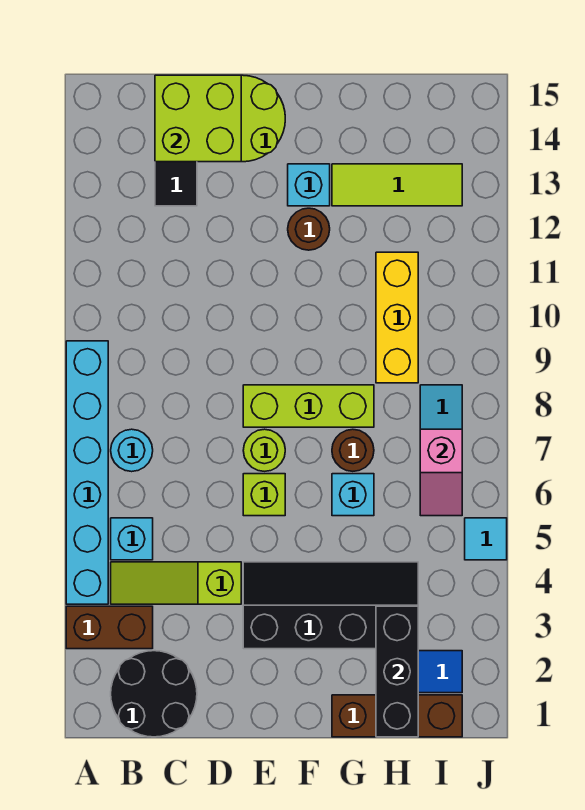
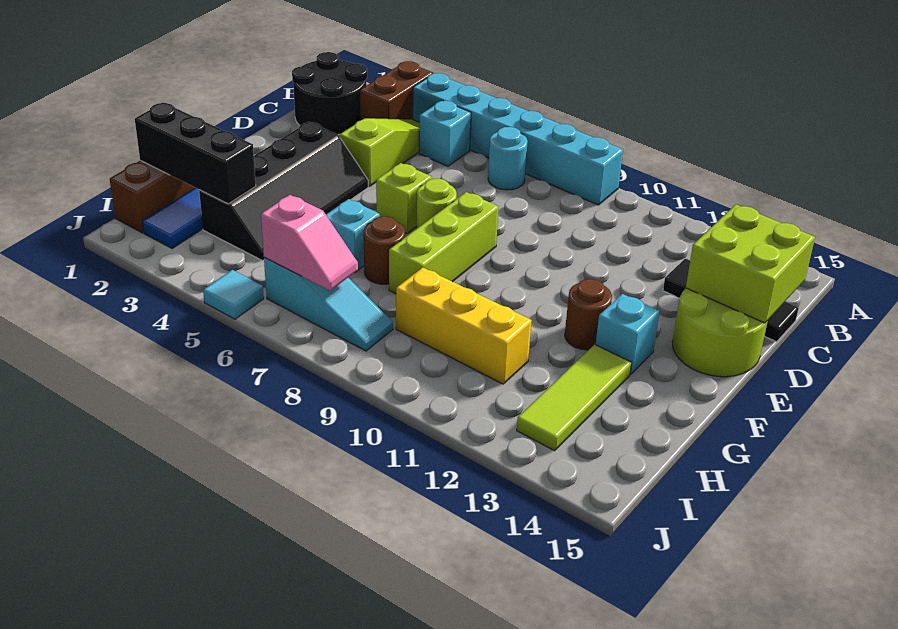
pink slope I6:I7 level 2 top 7 -> pink slope I6:I7 level 2 top 6

